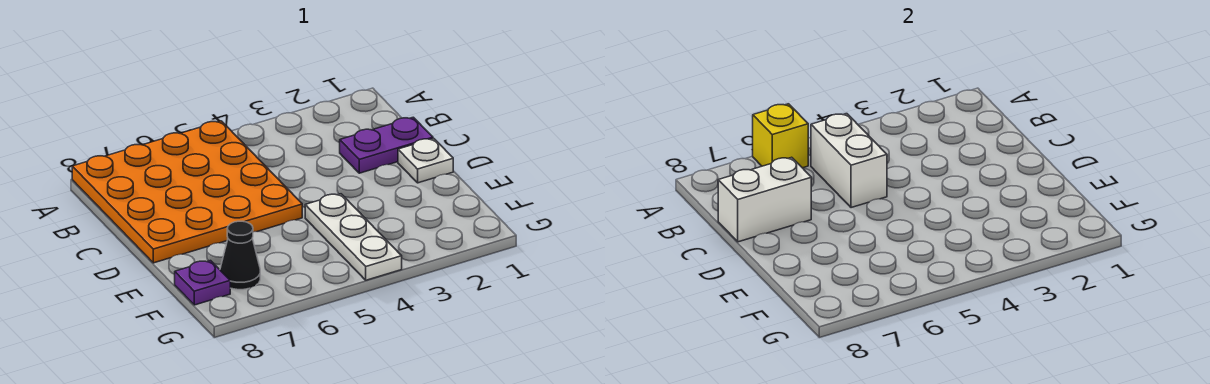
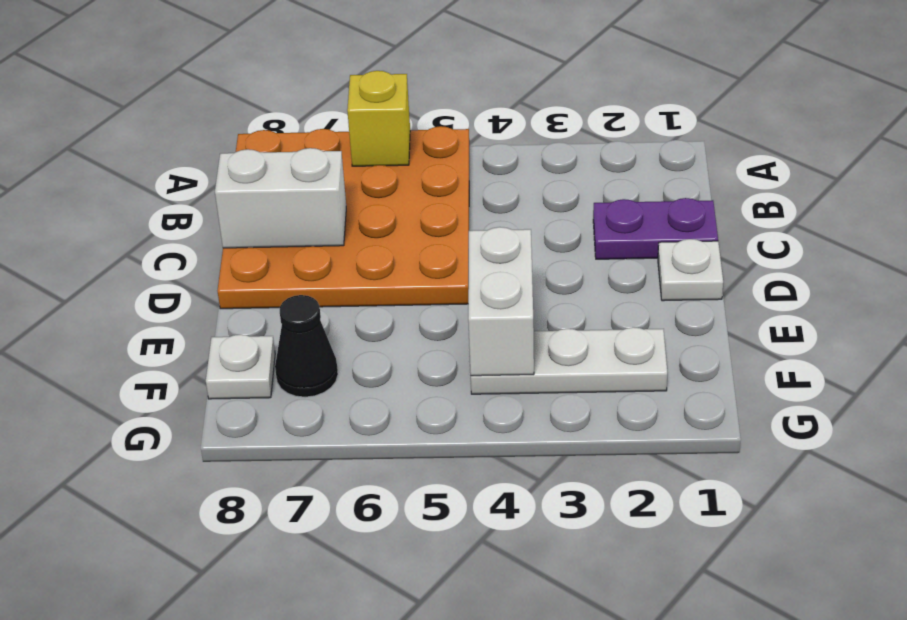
white brick B5:C5 level 2 -> white brick E4:F4 level 2
white plate E4:G4 level 1 -> white plate F2:F4 level 1
purple plate F8 level 1 -> white plate F8 level 1

